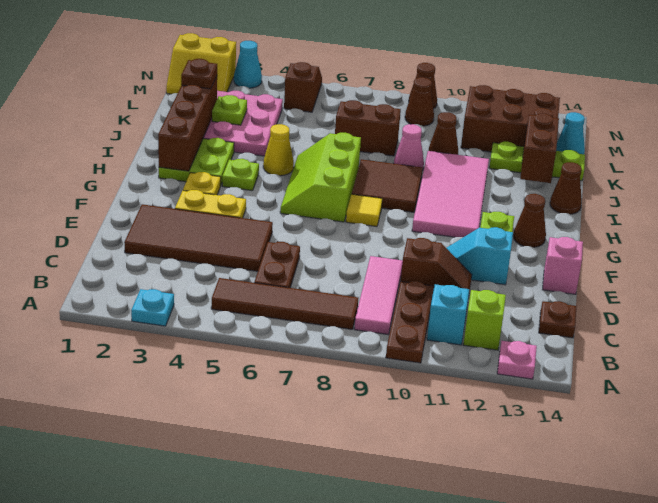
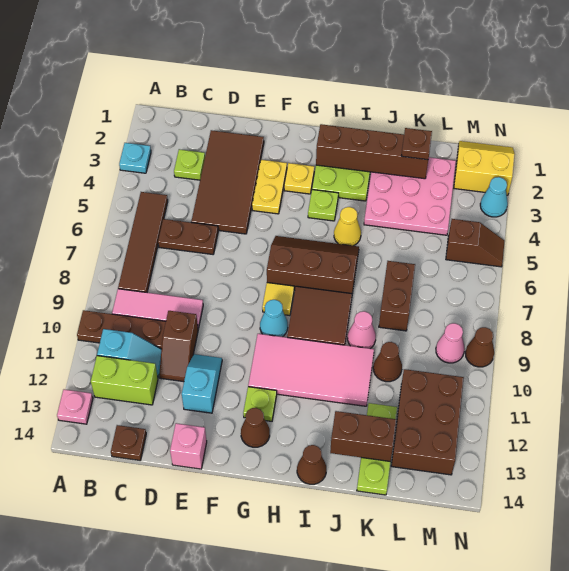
lime brick B12 level 1 -> lime brick B12:C12 level 1
lime slope G6:I7 level 1 top 7 -> brown slope G6:I7 level 1 top 7
lime plate K3 level 2 -> lime plate C3 level 1
cyan cone L14 level 1 -> cyan cone G9 level 1
yellow slope M1:N2 level 1 top N -> yellow slope M1:N2 level 1 top 2
brown cone M9 level 1 -> pink cone M9 level 1

